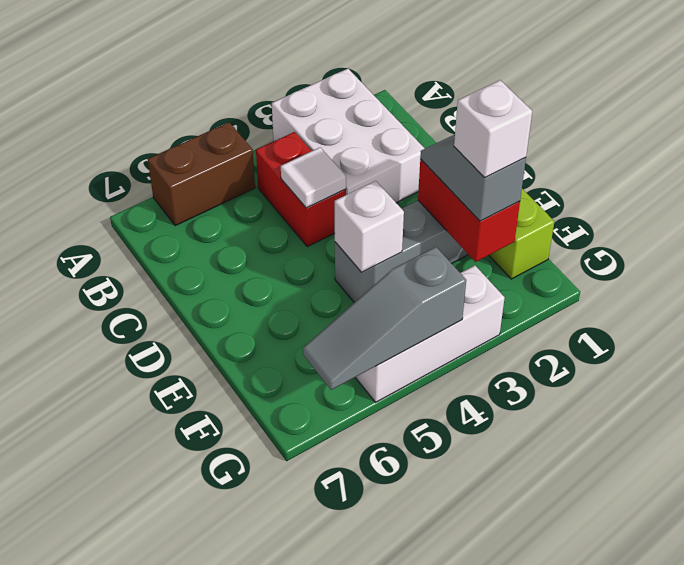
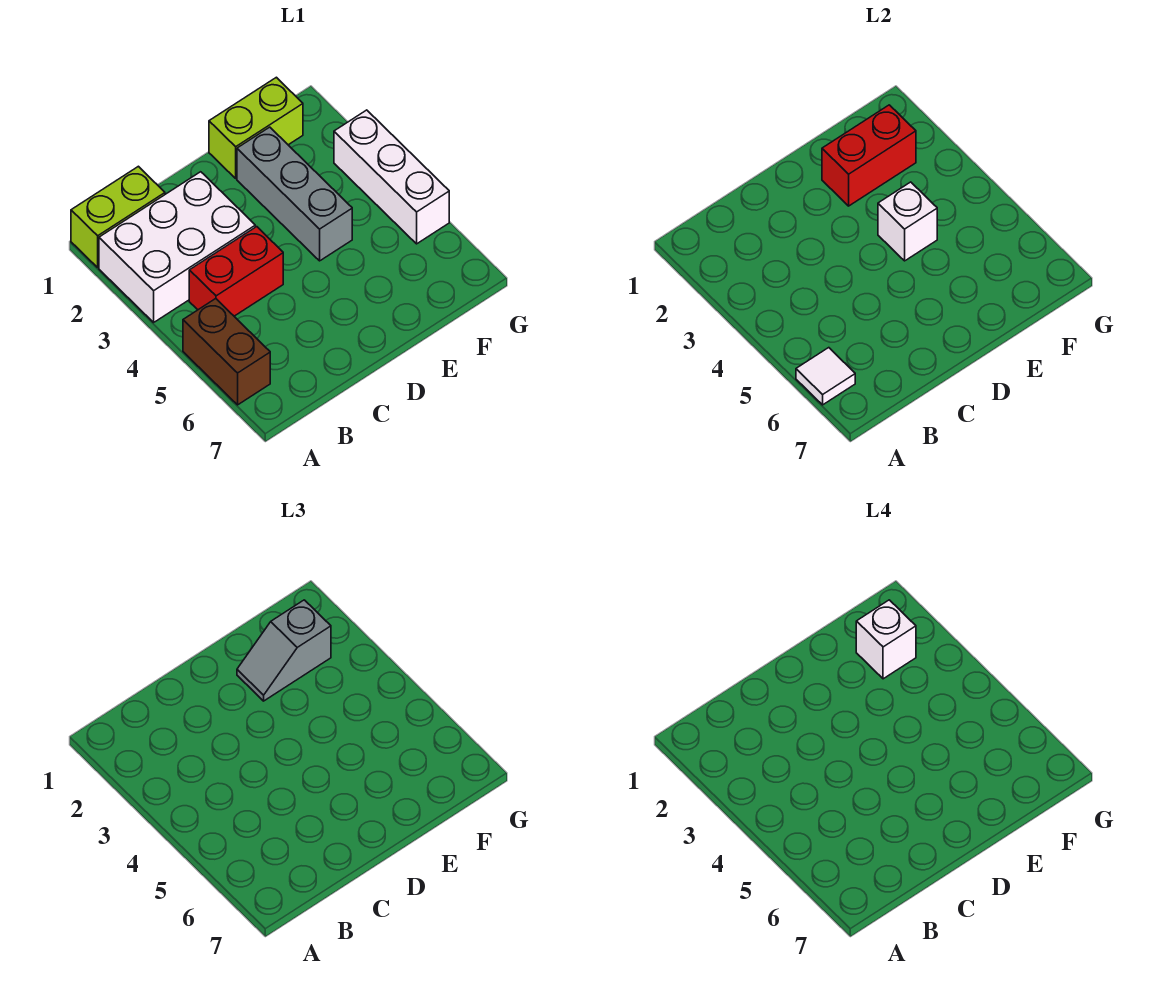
none -> lime brick A1:B1 level 1
white tile C4 level 2 -> white tile A6 level 2
grey slope G4:G6 level 2 top 4 -> none

